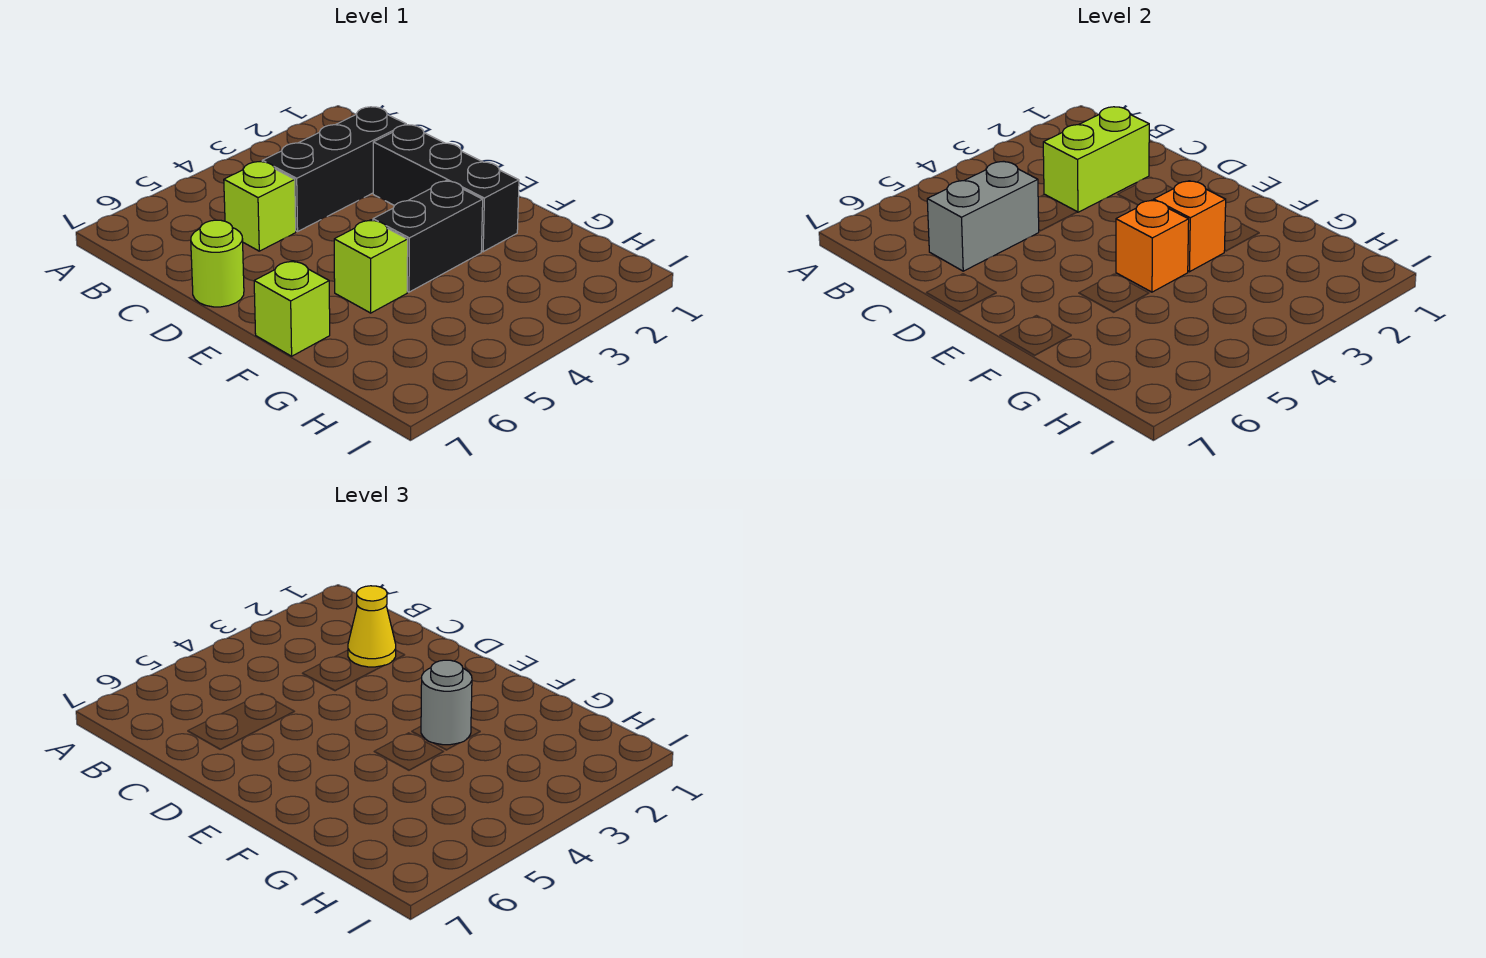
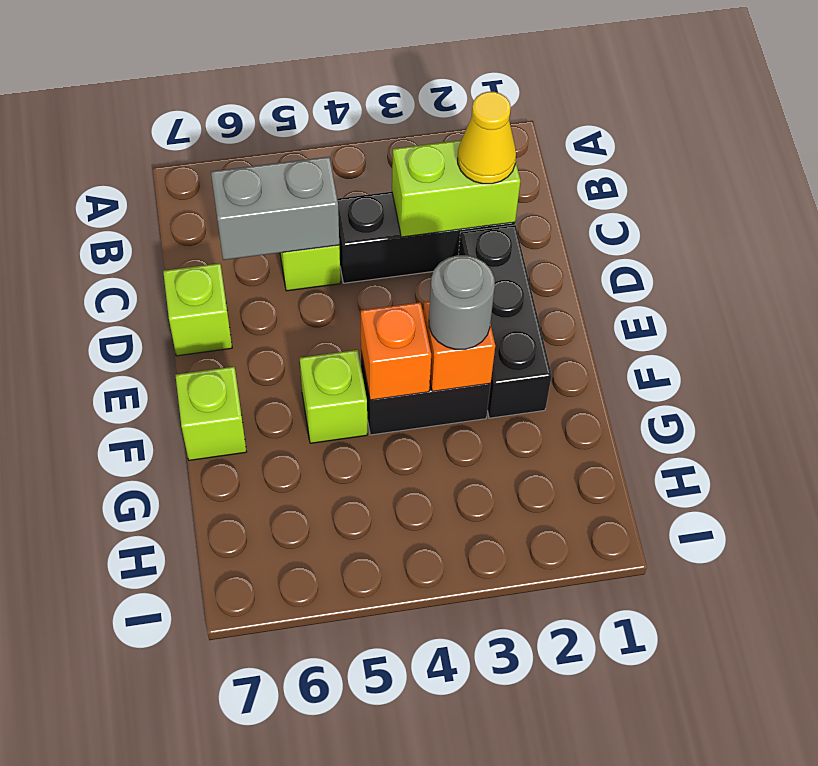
lime round brick D7 level 1 -> lime brick D7 level 1

